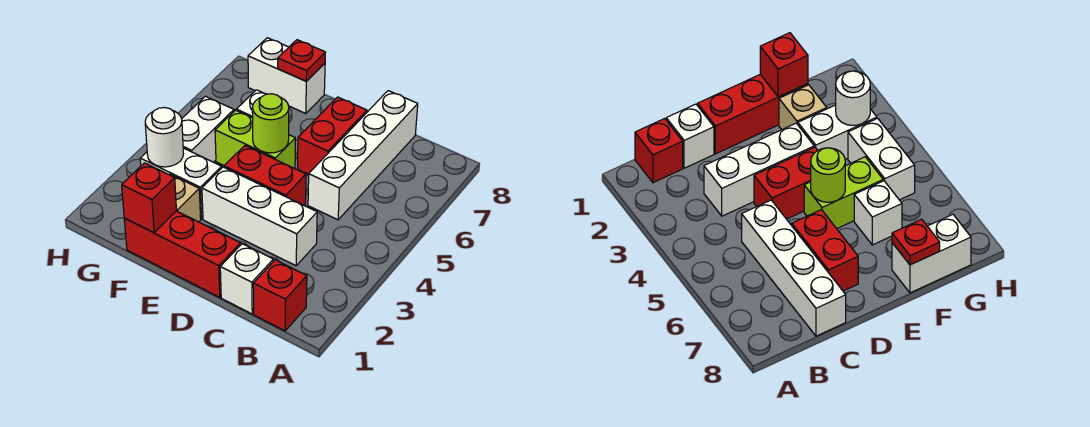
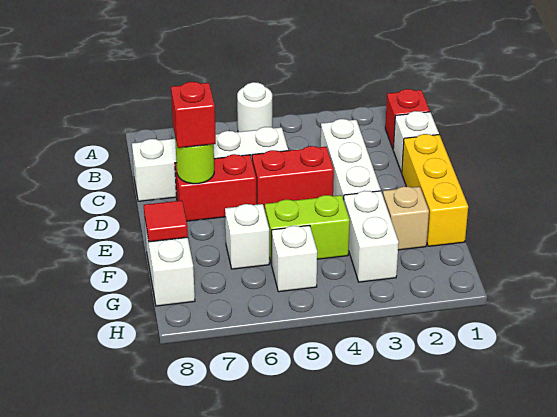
red brick D1:F1 level 1 -> yellow brick D1:F1 level 1
red brick D4:E4 level 1 -> red brick D4:D5 level 1
lime brick E5:F5 level 1 -> lime brick F4:F5 level 1
lime round brick E5 level 2 -> lime round brick D7 level 2
red brick F1 level 2 -> red brick D7 level 3
red plate F8 level 2 -> red tile F8 level 2
white round brick G3 level 2 -> white round brick A5 level 1
white brick G4:G5 level 1 -> white brick G5 level 1

